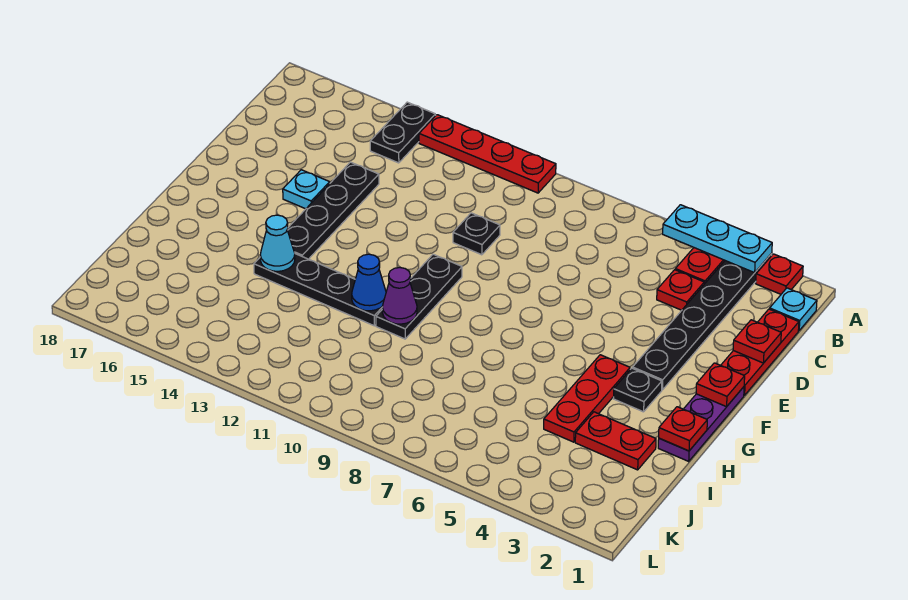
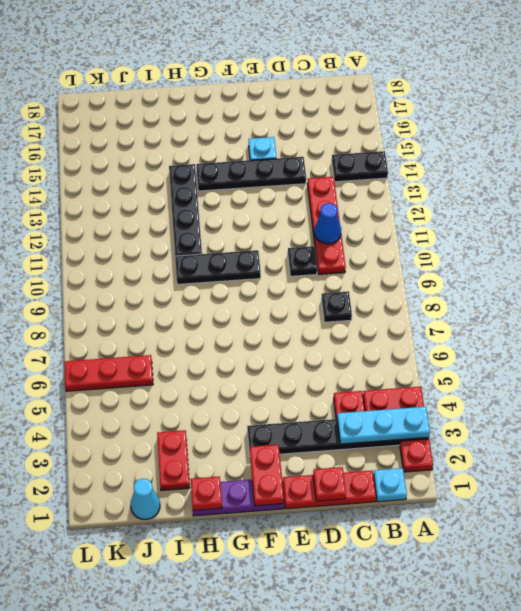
cyan plate A3:A5 level 2 -> cyan plate A3:C3 level 2
red plate A10:A13 level 1 -> red plate C10:C13 level 1
red plate F1 level 2 -> red plate F1:F2 level 2
black plate G3 level 1 -> black plate C8 level 1
red plate G4:I4 level 1 -> red plate J6:L6 level 1
purple cone H10 level 2 -> none
blue cone H11 level 2 -> blue cone C11 level 2
cyan cone H14 level 2 -> cyan cone J1 level 1

